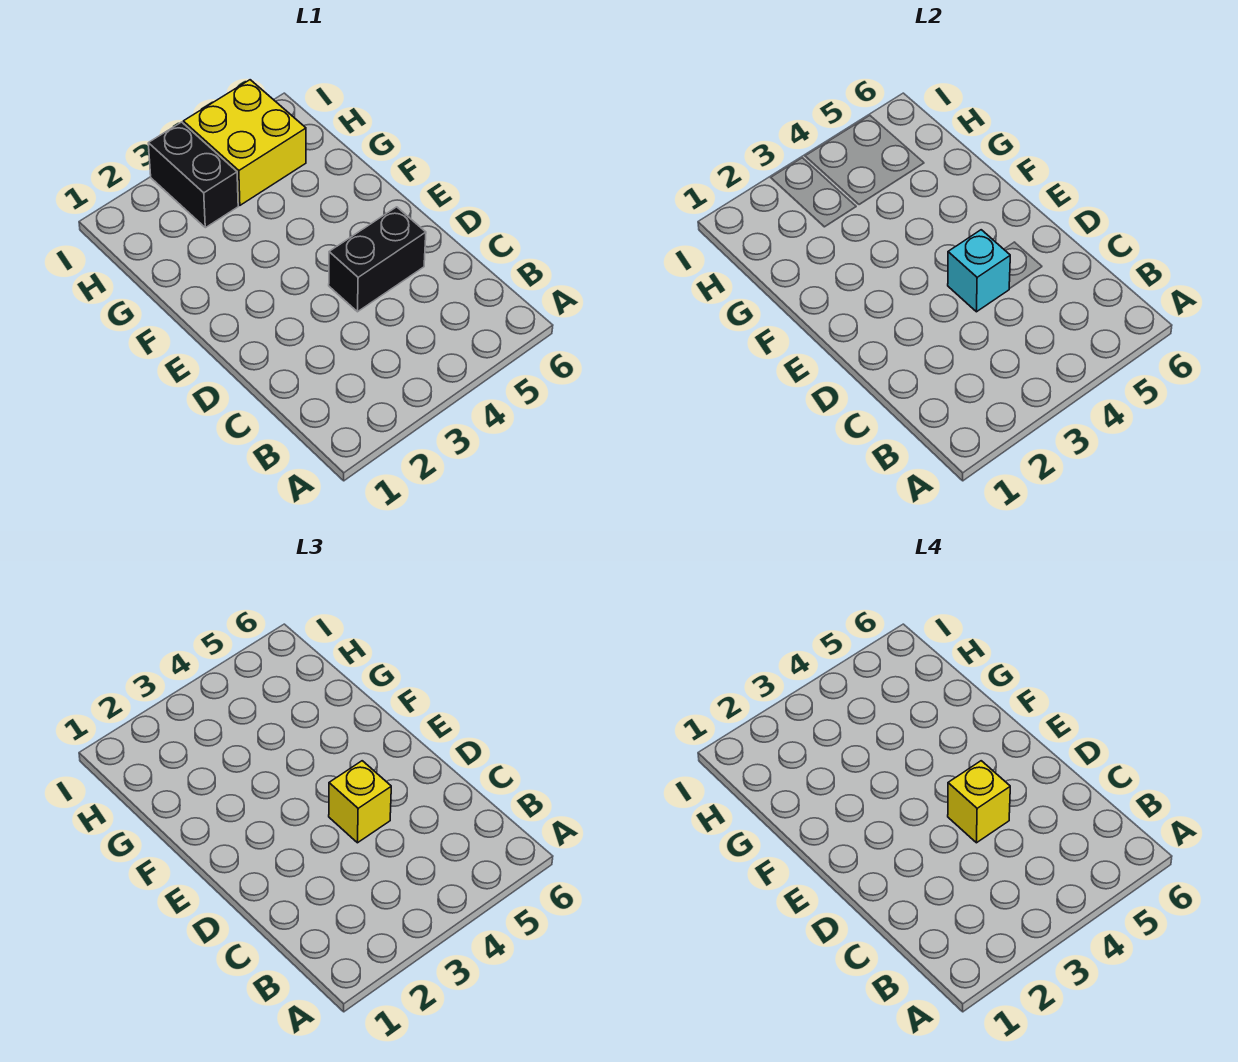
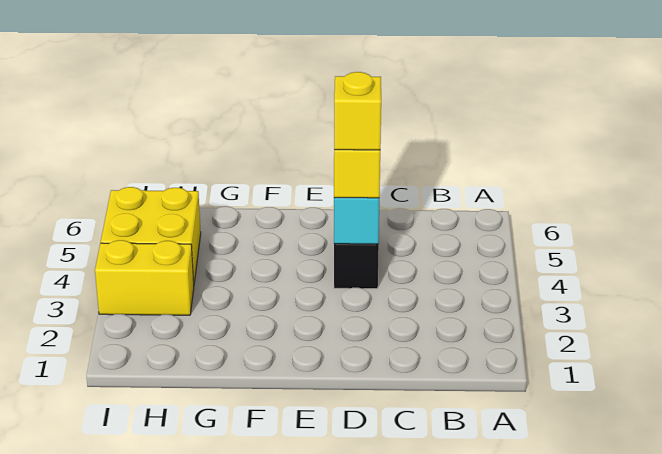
black brick H3:I3 level 1 -> yellow brick H3:I3 level 1

